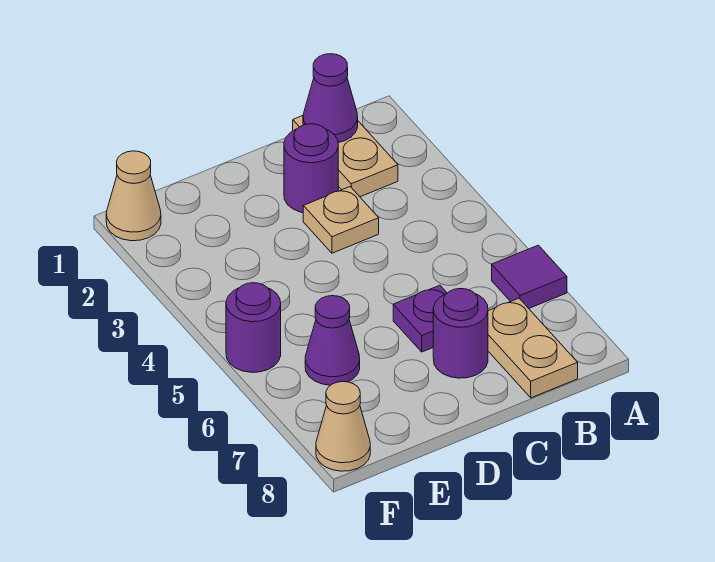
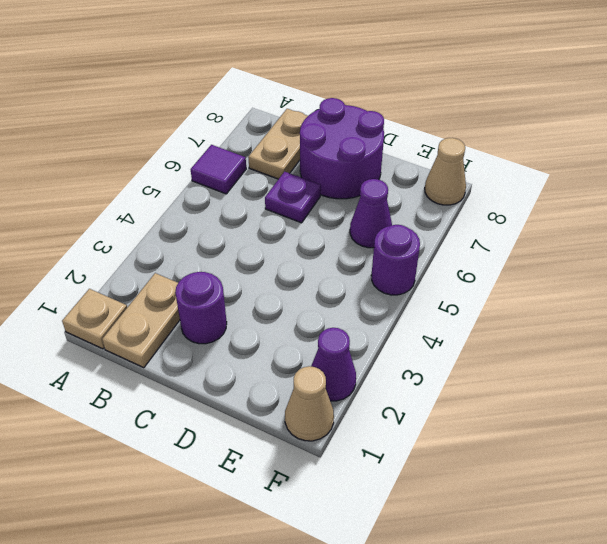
purple cone B1 level 2 -> purple cone F2 level 1
tan plate C3 level 1 -> tan plate A1 level 1
purple round brick C7 level 1 -> purple round brick C7:D8 level 1

